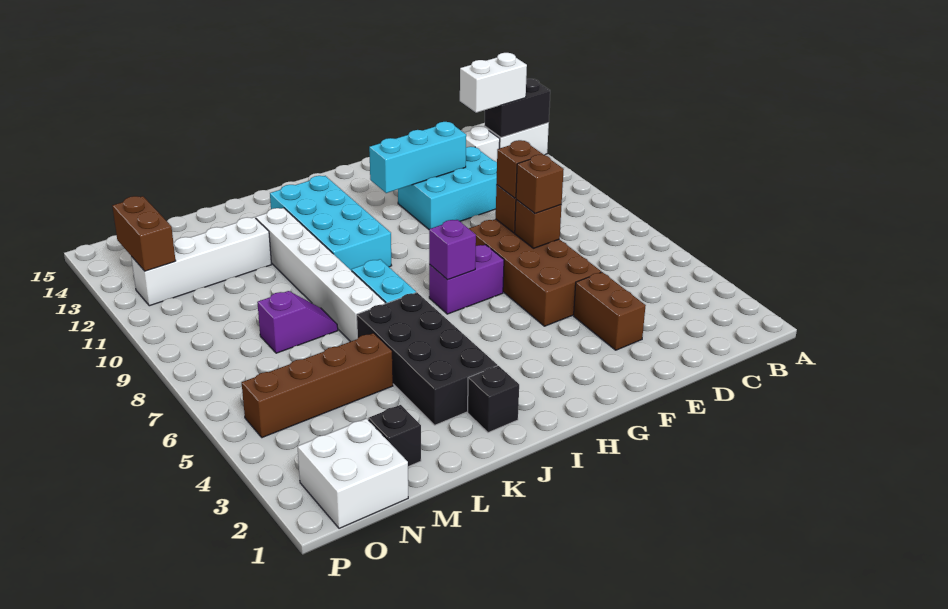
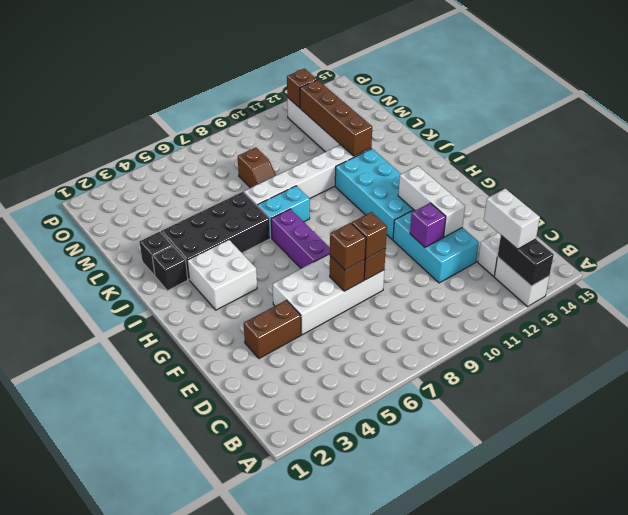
brown brick E5:F8 level 1 -> white brick E5:F8 level 1
cyan brick E12:G12 level 2 -> white brick E12:G12 level 2
purple brick G7:H7 level 1 -> purple brick G7:I7 level 1
purple brick H7 level 2 -> purple brick E11 level 2
cyan brick I10:J13 level 1 -> cyan brick G11:J12 level 1
brown brick L5:O5 level 1 -> brown brick K12:N12 level 2
purple slope L8:M8 level 1 top M -> brown slope L8:M8 level 1 top M
black brick M2 level 1 -> black brick K2 level 1
white brick N1:O2 level 1 -> white brick H3:I4 level 1
brown brick O12:O13 level 2 -> brown brick O12 level 2

